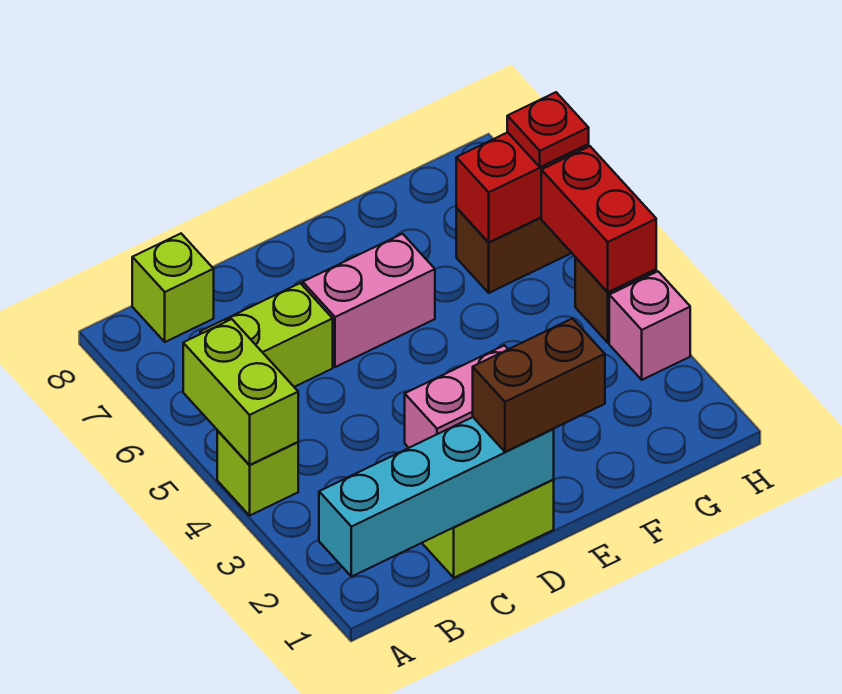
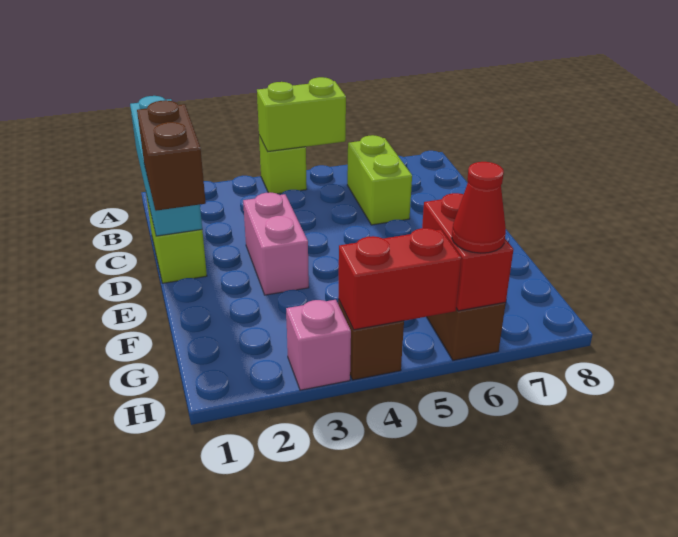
lime brick B8 level 1 -> none
pink brick D6:E6 level 1 -> none
red plate H6 level 3 -> red cone H6 level 3

